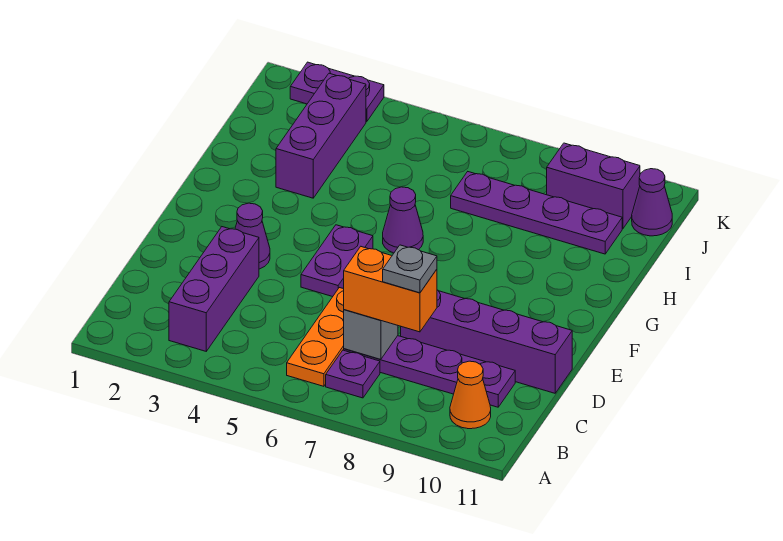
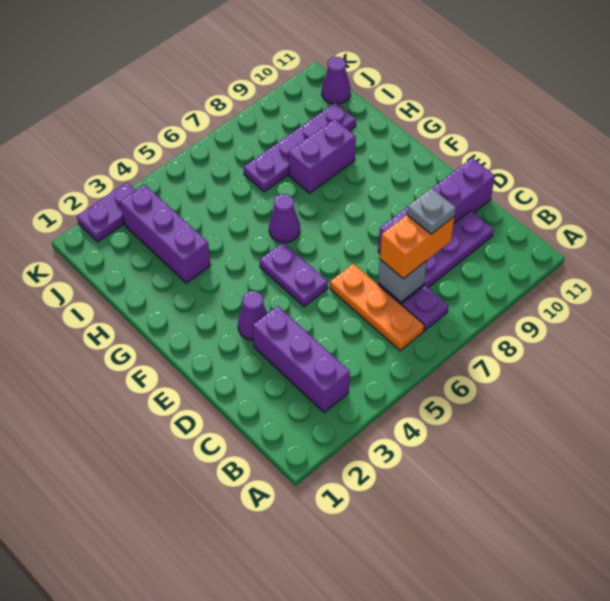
orange cone B10 level 1 -> none
purple brick J9:J10 level 1 -> purple brick H8:H9 level 1

